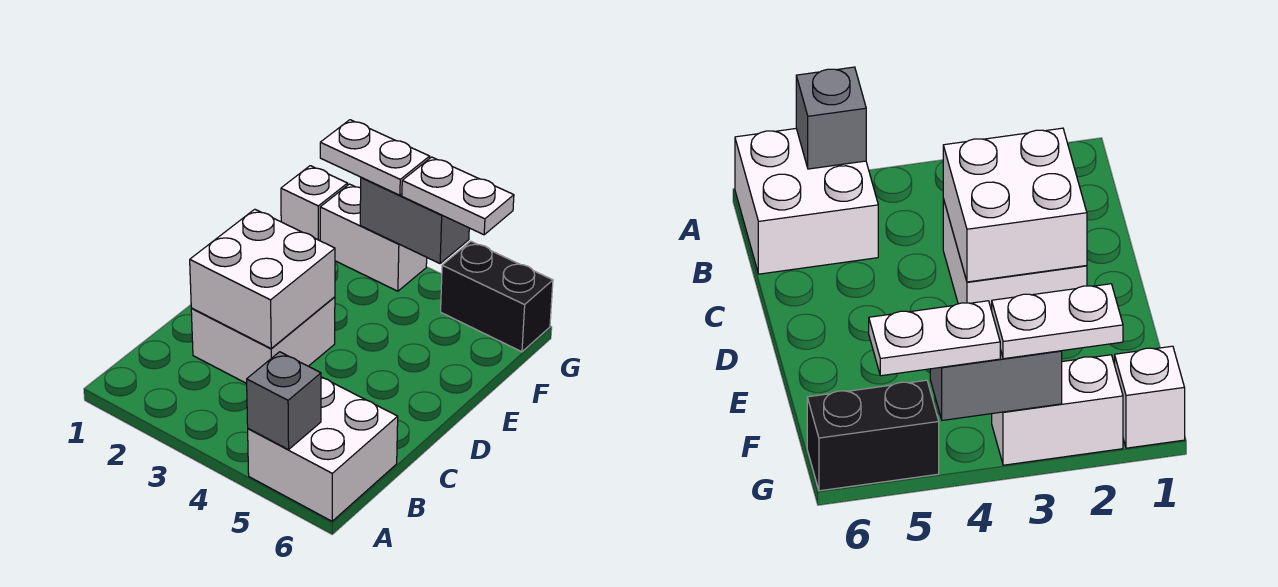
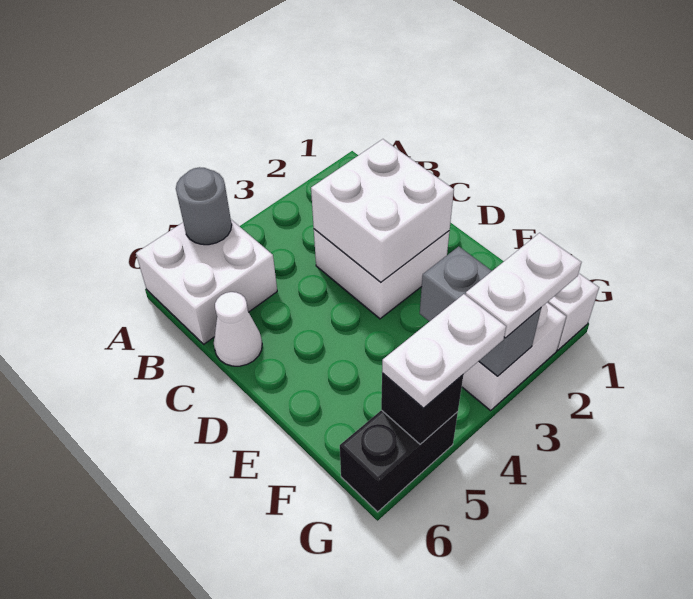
grey brick A5 level 2 -> grey round brick A5 level 2
none -> white cone C6 level 1
grey brick G3:G4 level 2 -> grey brick F3:G3 level 2
none -> black brick G5 level 2

